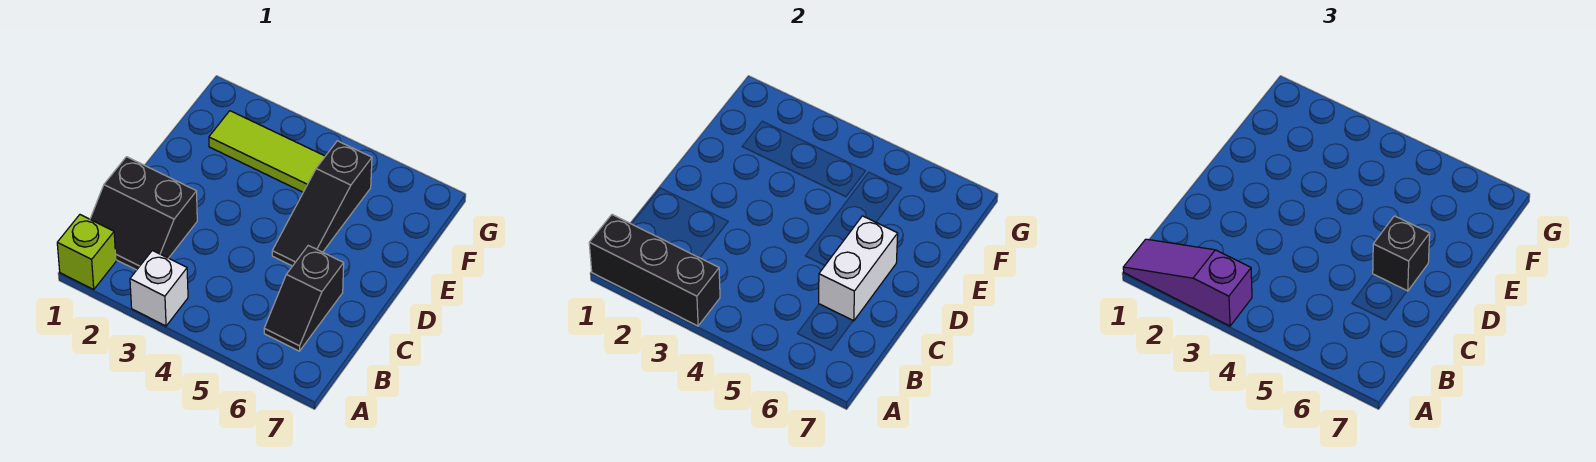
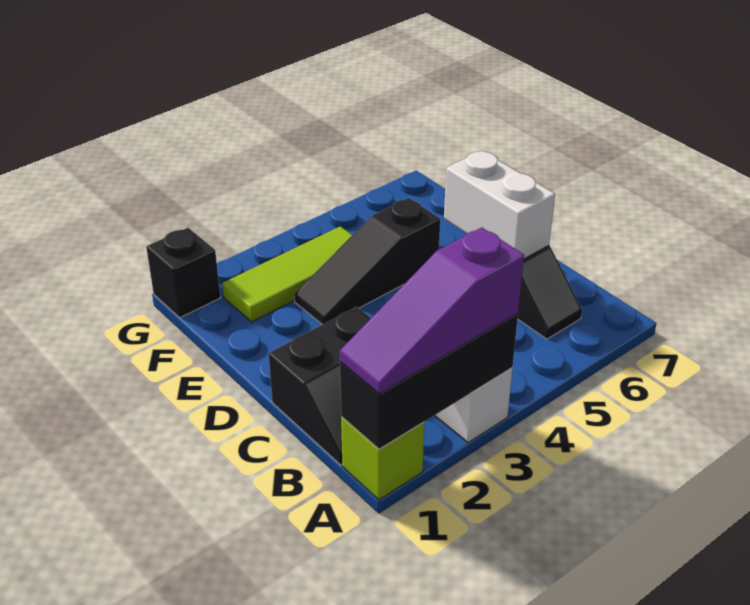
black slope D5:F5 level 1 top F -> black slope E3:E5 level 1 top 5
black brick D6 level 3 -> black brick G1 level 1

